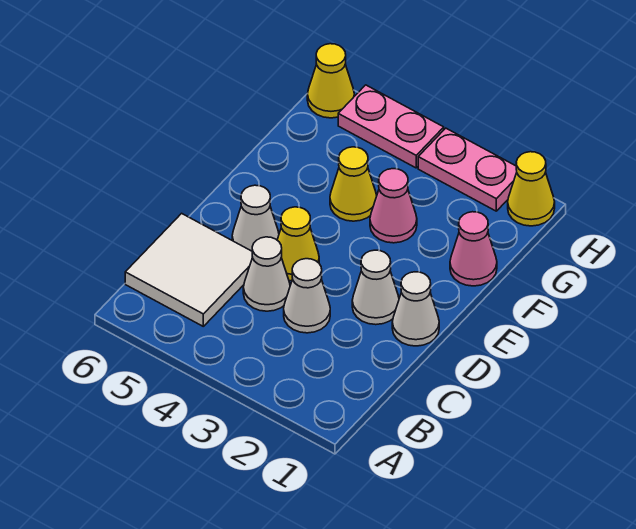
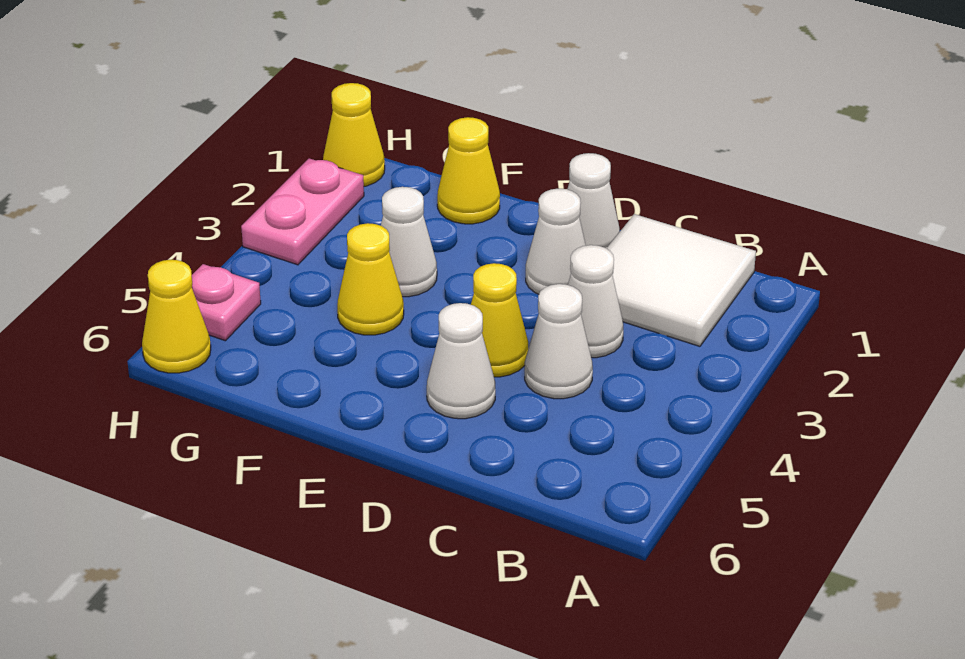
white tile B5:C6 level 1 -> white tile B1:C2 level 1
pink cone F1 level 1 -> yellow cone F1 level 1
pink cone F3 level 1 -> white cone F3 level 1
pink plate H4:H5 level 1 -> pink plate H5 level 1

